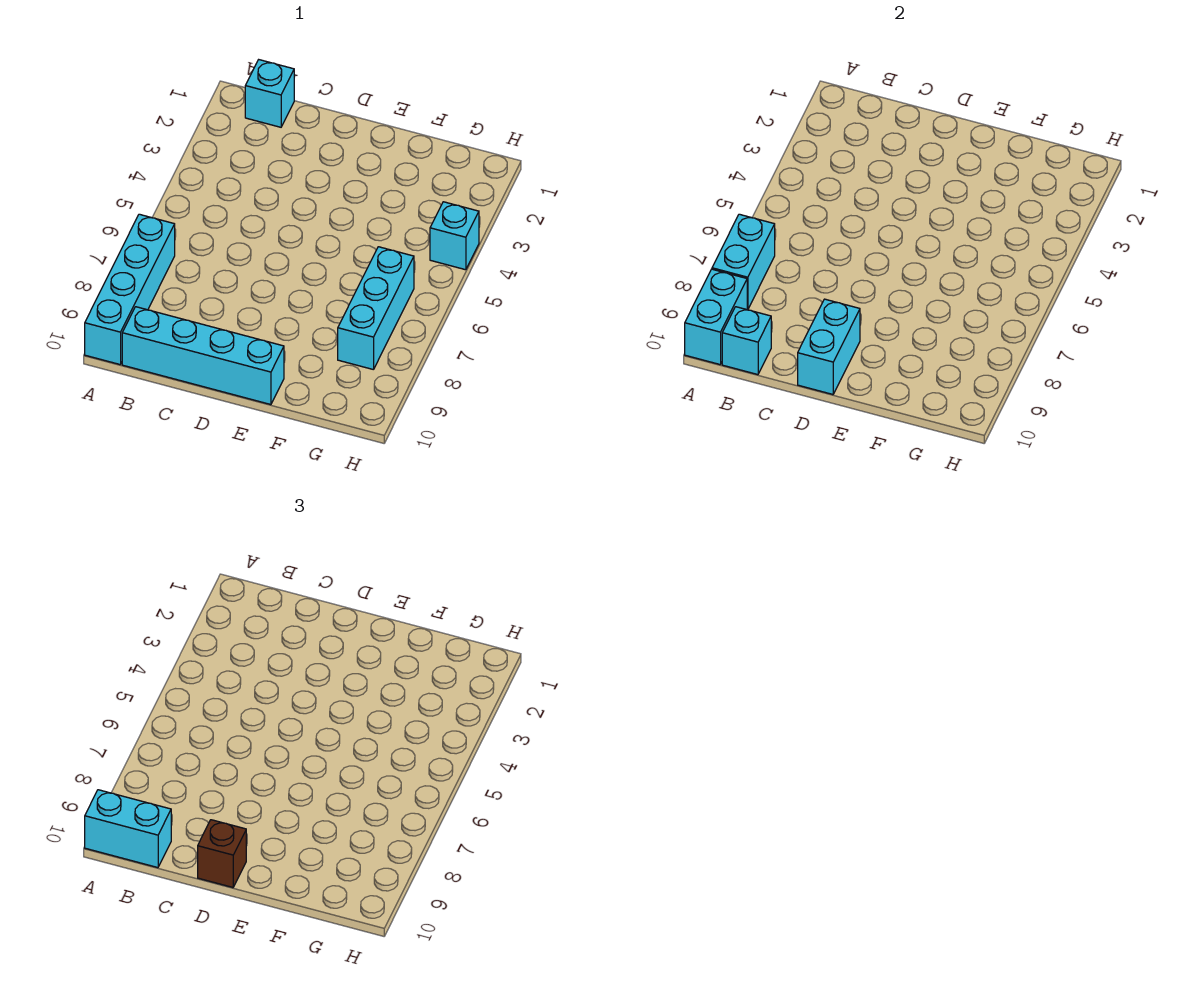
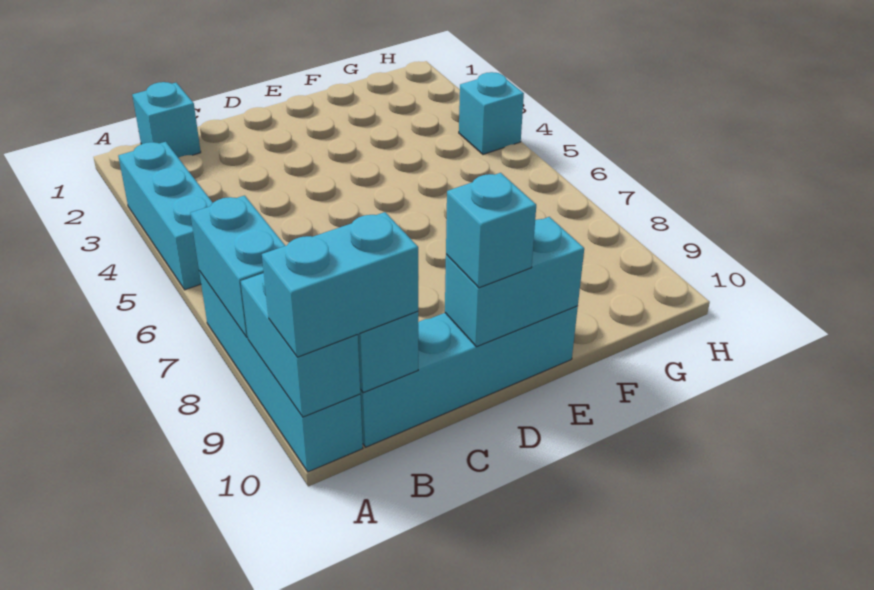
cyan brick D9:D10 level 2 -> cyan brick D10:E10 level 2
brown brick D10 level 3 -> cyan brick D10 level 3
cyan brick G6:G8 level 1 -> cyan brick A3:A5 level 1

